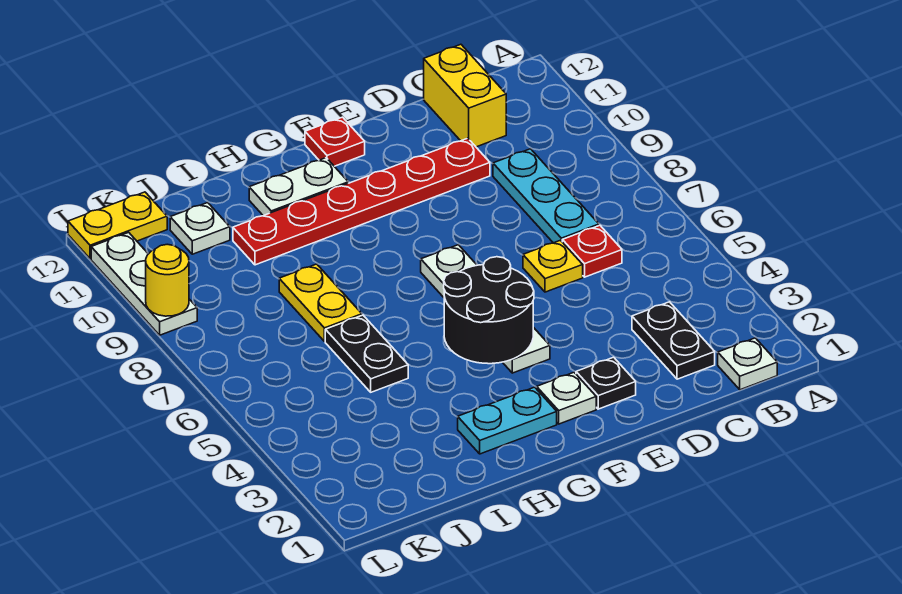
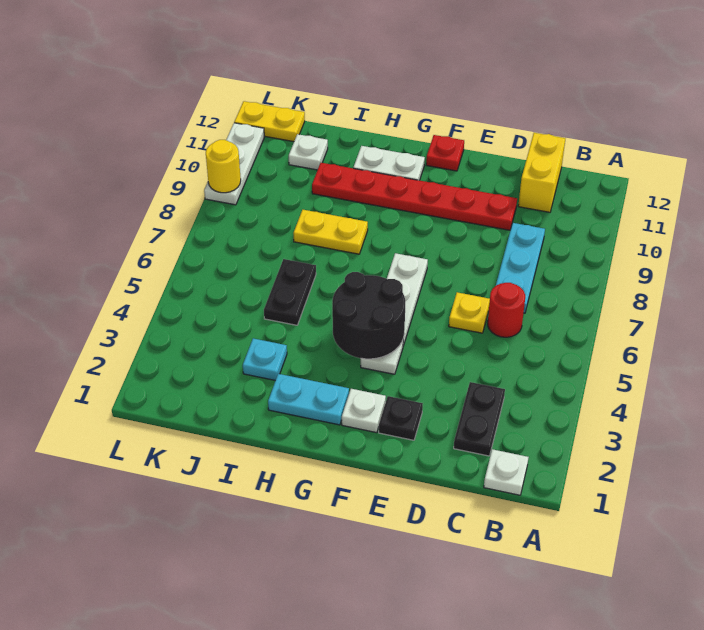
red plate C6 level 1 -> red round brick C6 level 1
none -> cyan plate I3 level 1
yellow plate I7:I8 level 1 -> yellow plate H8:I8 level 1

